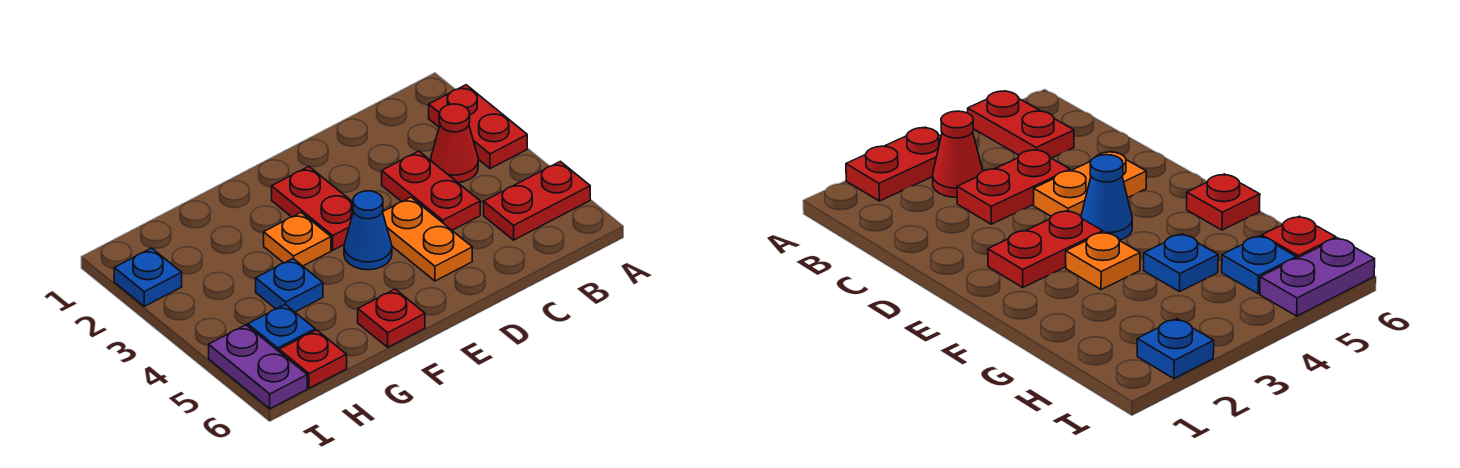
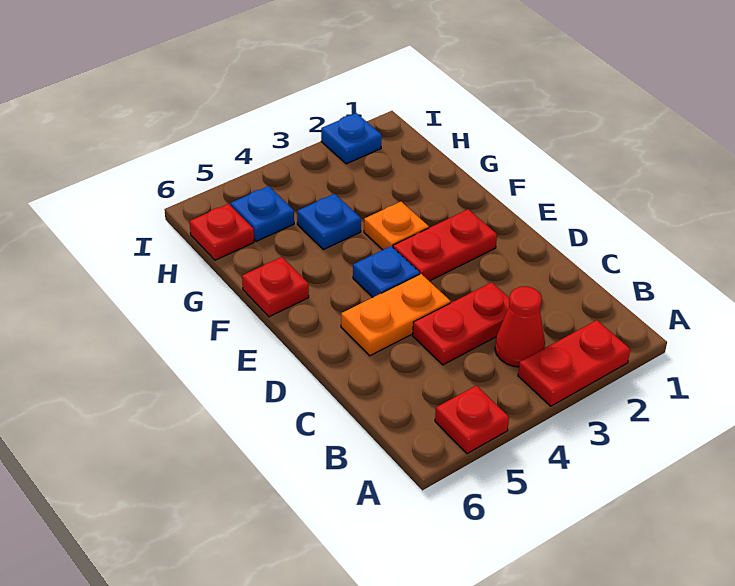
red plate A5:B5 level 1 -> red plate A5 level 1
blue cone E4 level 1 -> blue plate E4 level 1
purple plate I5:I6 level 1 -> none

